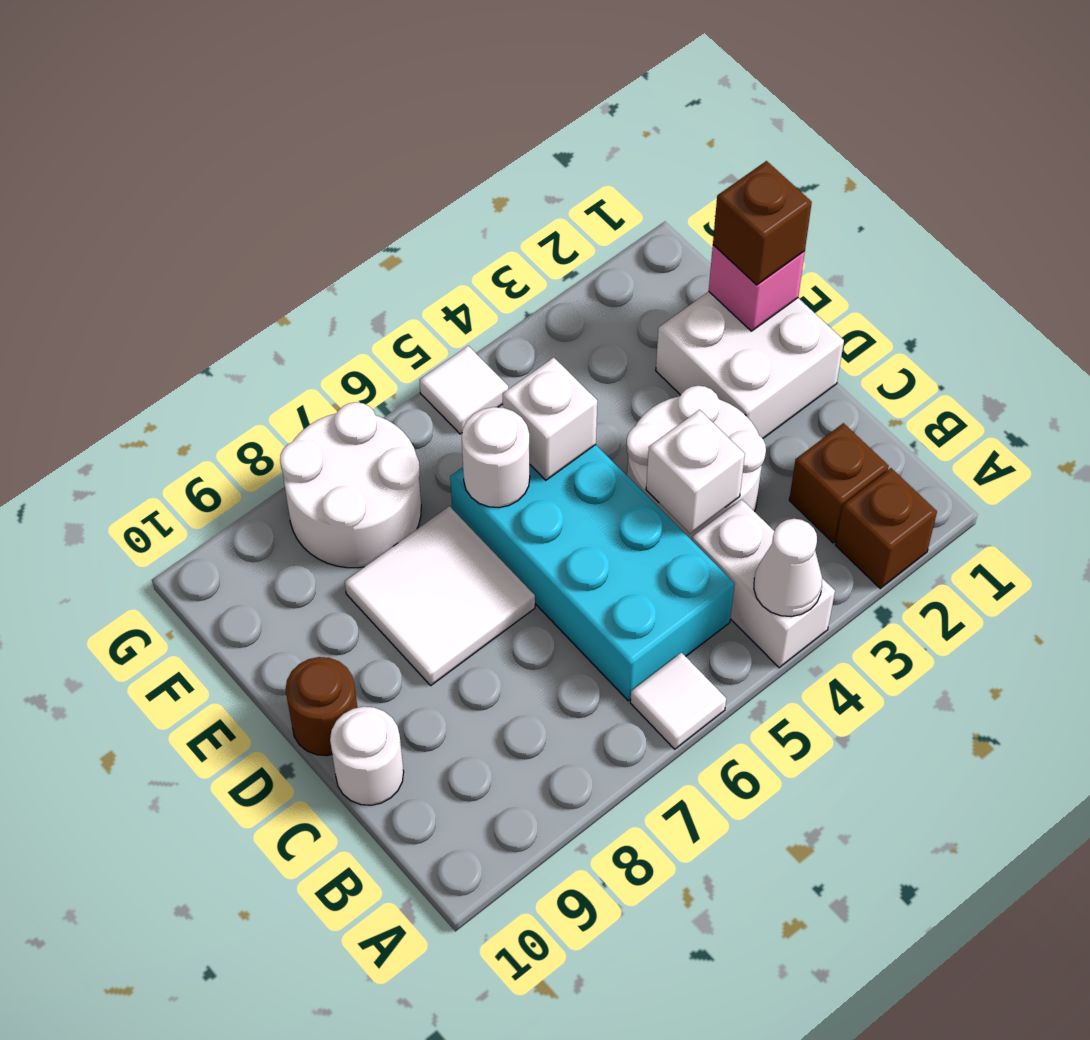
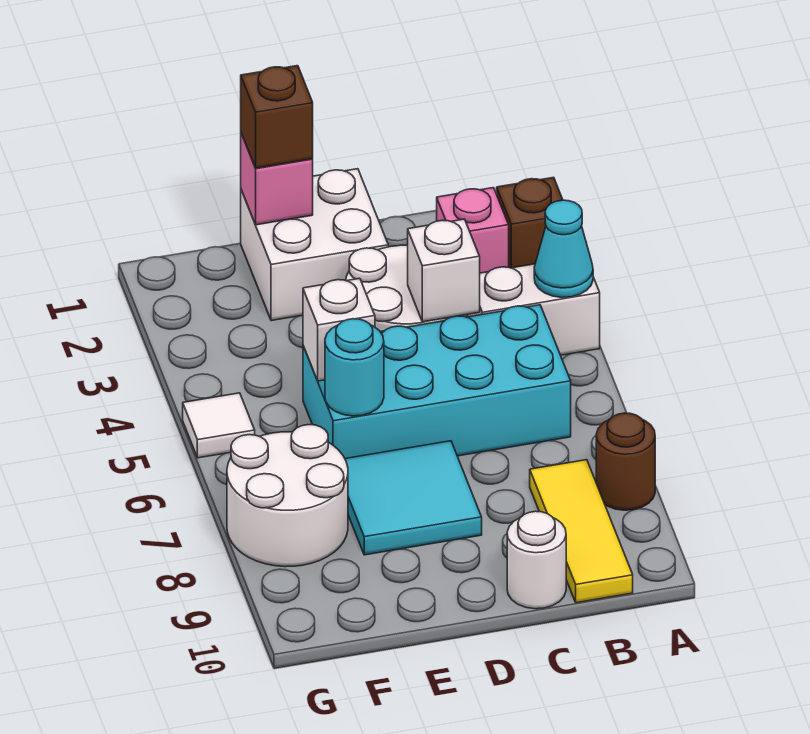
white cone A4 level 2 -> cyan cone A4 level 2
white tile A6 level 1 -> none
brown brick B2 level 1 -> pink brick B2 level 1
none -> yellow tile B8:B10 level 1
white tile D7:E8 level 1 -> cyan tile D7:E8 level 1
brown round brick D10 level 1 -> brown round brick A8 level 1
white round brick E6 level 2 -> cyan round brick E6 level 2

